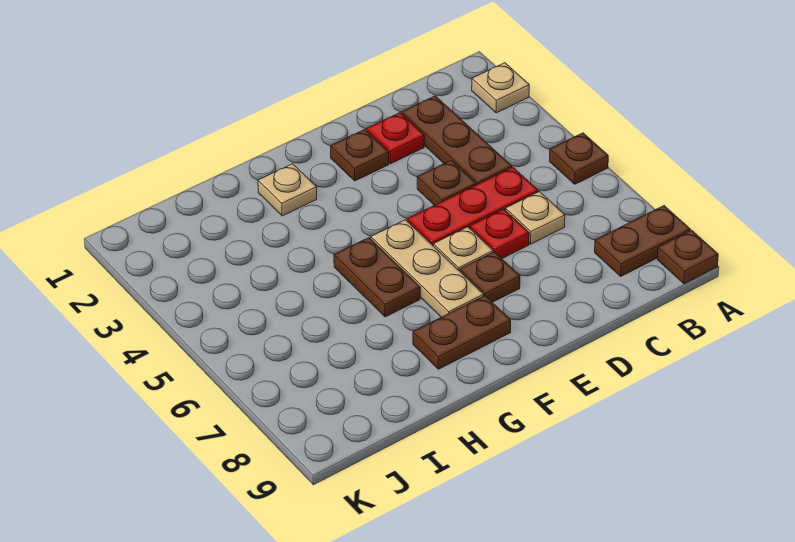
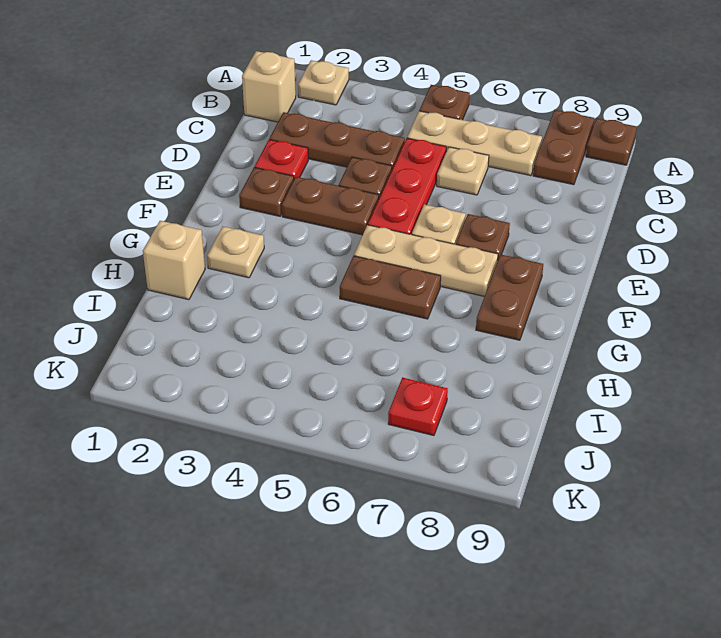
none -> tan brick B1 level 1
none -> tan plate B5:B7 level 1
red plate D6 level 1 -> red plate J7 level 1
none -> brown plate E3:E4 level 1
none -> tan brick H1 level 1

